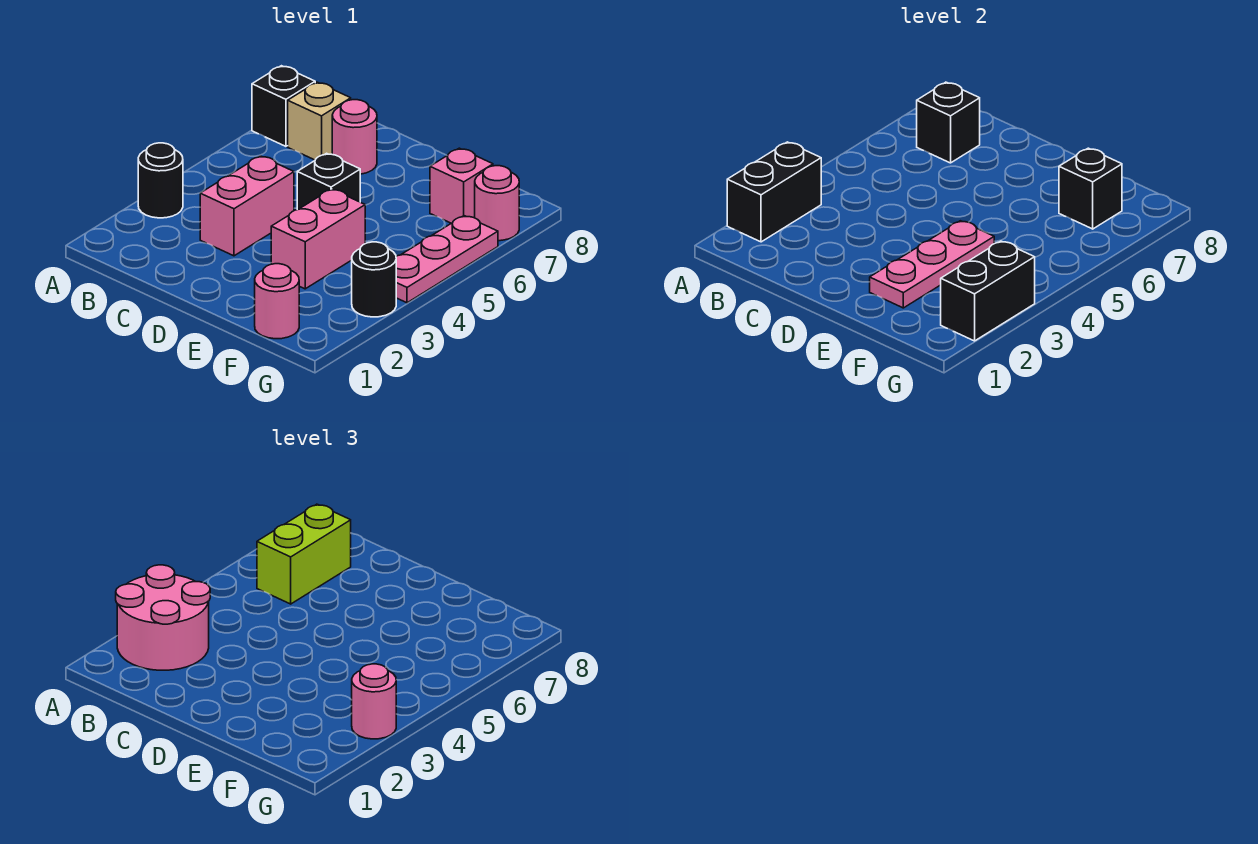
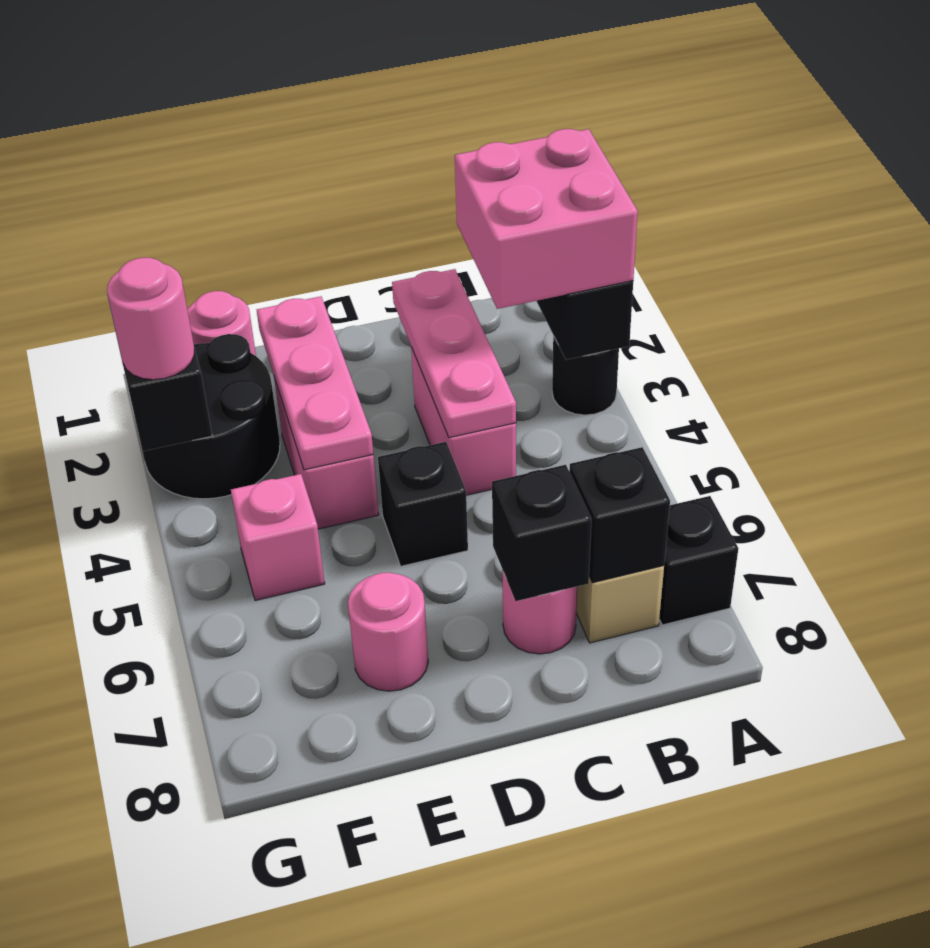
pink round brick A2:B3 level 3 -> pink brick A2:B3 level 3
lime brick B6:B7 level 3 -> none
pink brick F7 level 1 -> pink brick F5 level 1
black brick F7 level 2 -> black brick C7 level 2
black round brick G3 level 1 -> black round brick F2:G3 level 1
pink plate G4:G6 level 1 -> pink plate C2:C4 level 2
pink round brick G7 level 1 -> pink round brick E7 level 1

